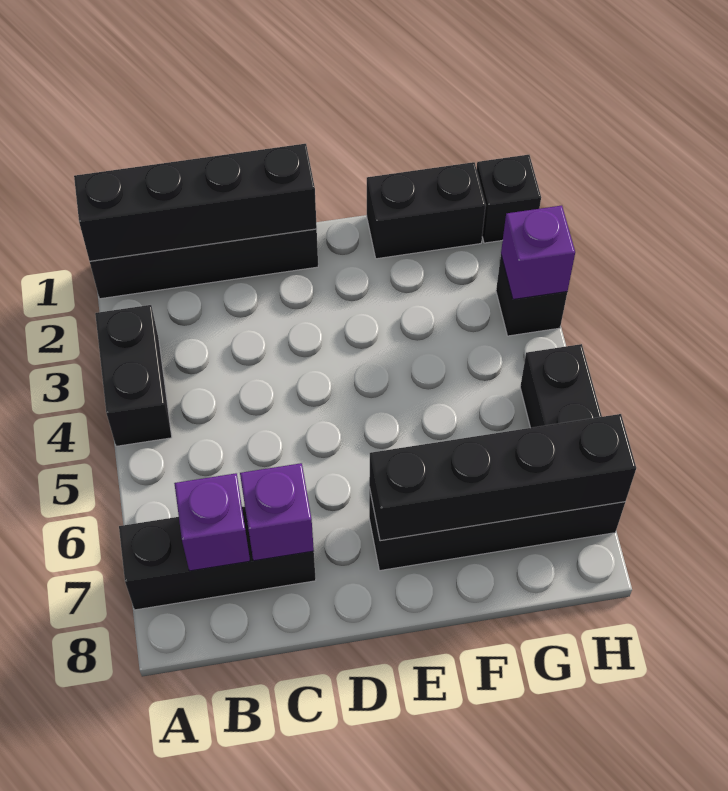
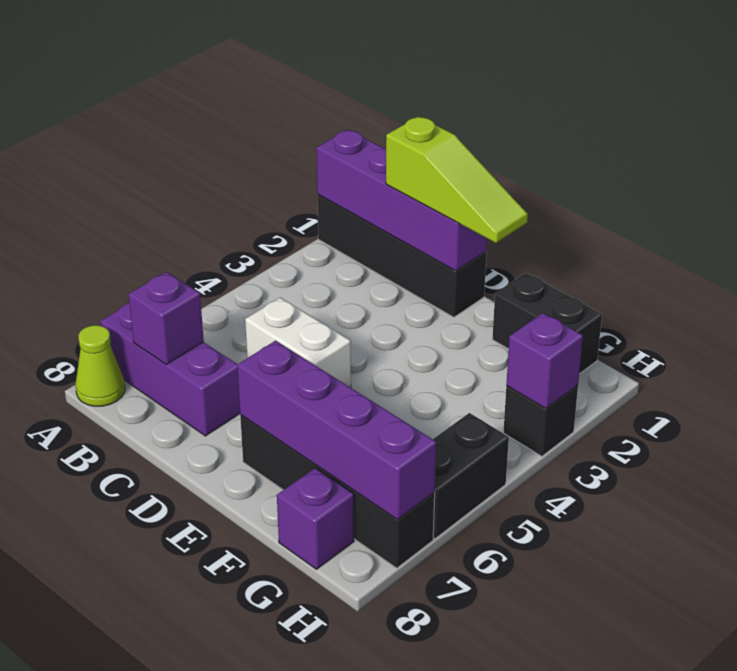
black brick A1:D1 level 2 -> purple brick A1:D1 level 2
black brick A3:A4 level 1 -> none
black brick A7:C7 level 1 -> purple brick A7:C7 level 1
none -> lime cone A8 level 1
none -> lime slope C1:E1 level 3 top C
none -> white brick C5:D5 level 1
purple brick C7 level 2 -> purple brick G8 level 1
black brick E7:H7 level 2 -> purple brick E7:H7 level 2
black brick H1 level 1 -> none

